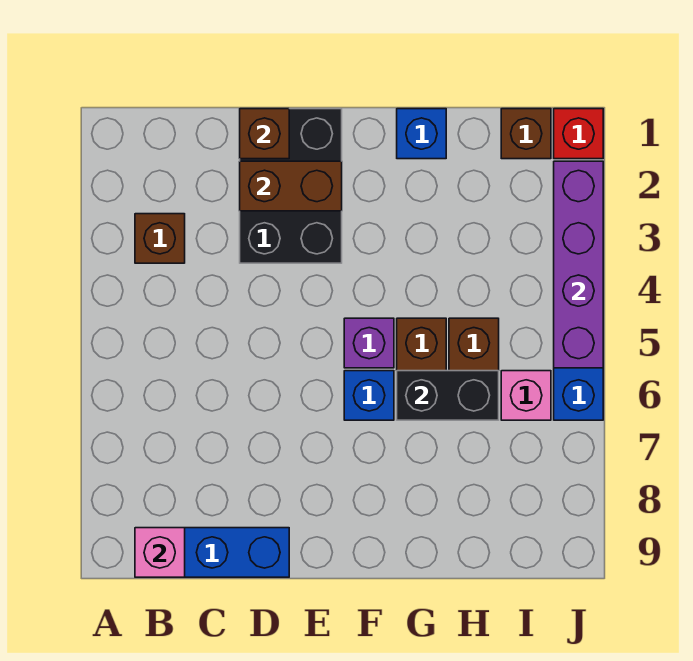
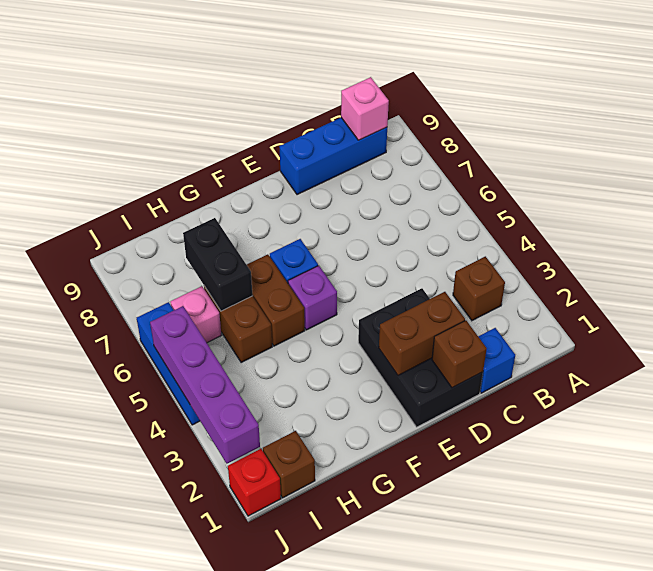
blue brick G1 level 1 -> blue brick C1 level 1
black brick G6:H6 level 2 -> black brick H6:H7 level 2

